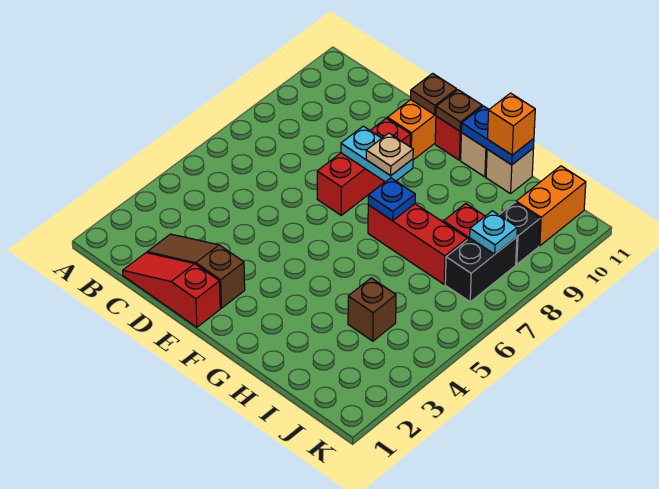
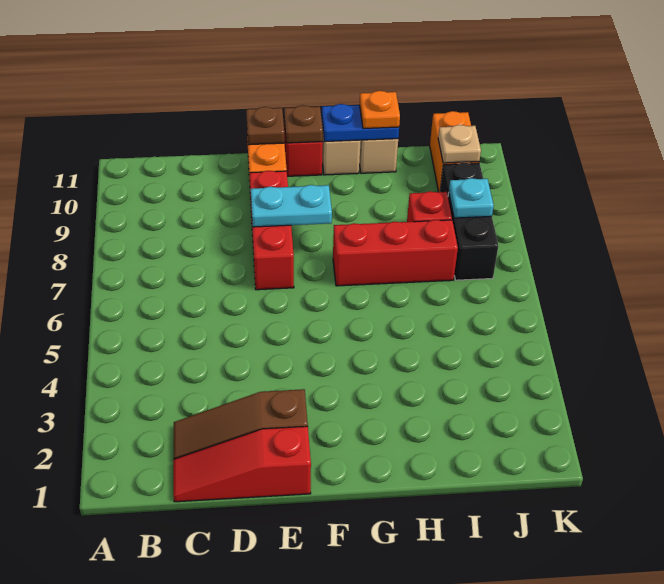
tan plate F8 level 3 -> tan plate J10 level 2
blue plate G7 level 2 -> none
orange brick H11 level 3 -> orange plate H11 level 3
brown brick I4 level 1 -> none

